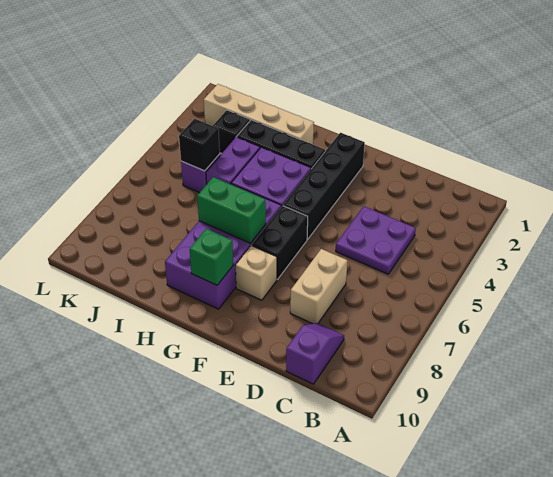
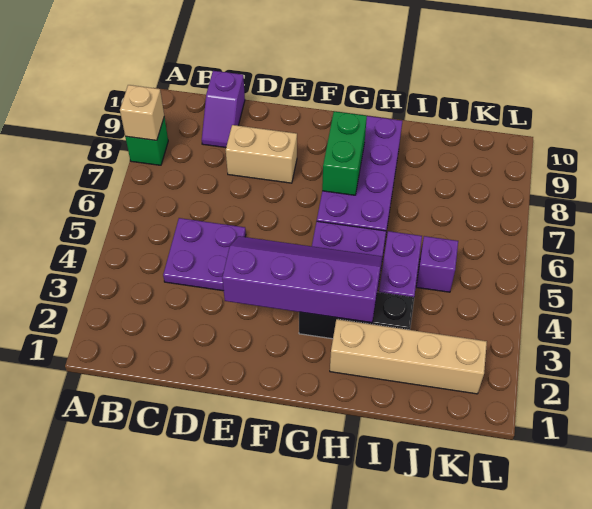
tan brick D7:D8 level 1 -> tan brick D8:E8 level 1
none -> purple slope E3:H4 level 2 top 3
black brick F2:F5 level 1 -> none
black brick F6:F7 level 1 -> none
tan brick F8 level 1 -> tan brick A8 level 2
green brick G7:H7 level 2 -> green brick G7:G8 level 2
green brick G9 level 2 -> green brick A8 level 1
black brick J3 level 1 -> none
black brick J5 level 2 -> none

